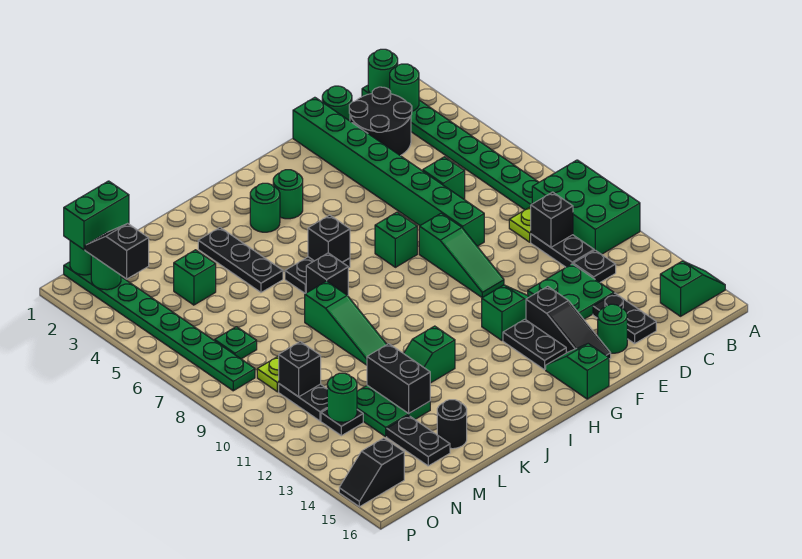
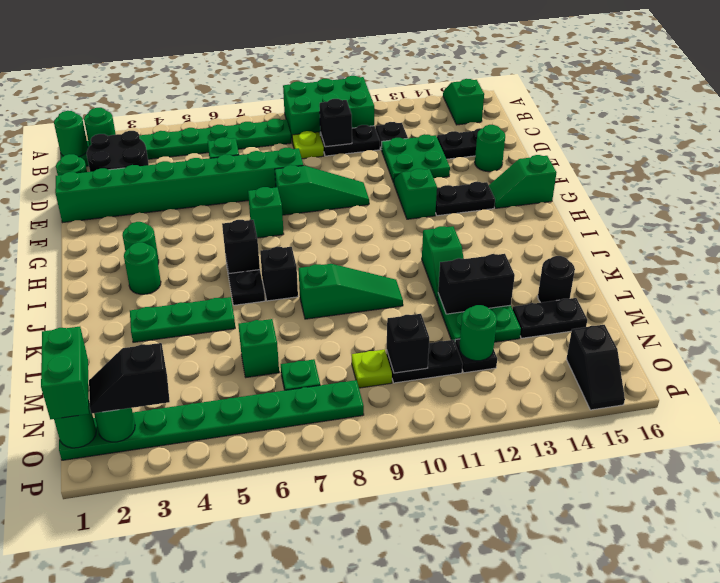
black slope F13:F15 level 1 top 13 -> none
black plate K3:K5 level 1 -> green plate K3:K5 level 1
green brick M4 level 1 -> green brick M6 level 1

